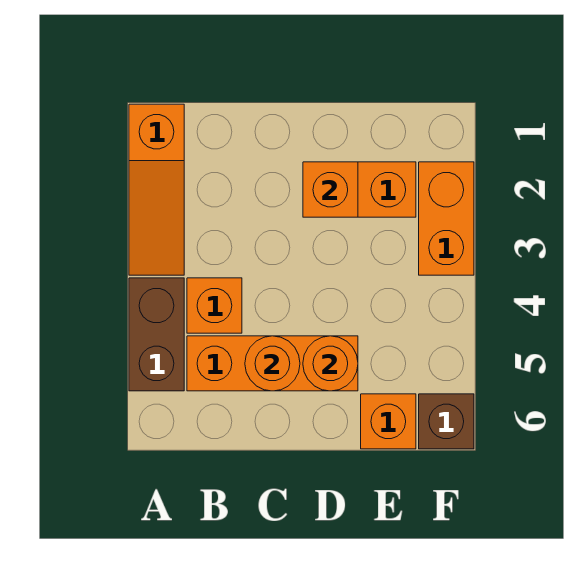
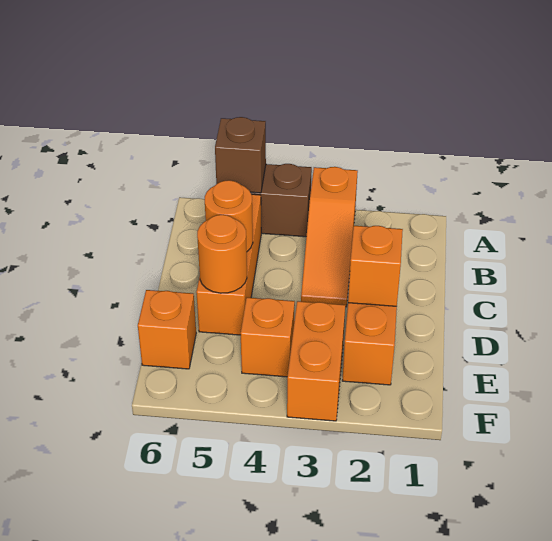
orange slope A1:A3 level 1 top 1 -> orange slope A3:C3 level 1 top A
orange brick B4 level 1 -> orange brick E4 level 1
orange brick F2:F3 level 1 -> orange brick E3:F3 level 1
brown brick F6 level 1 -> brown brick A5 level 2

